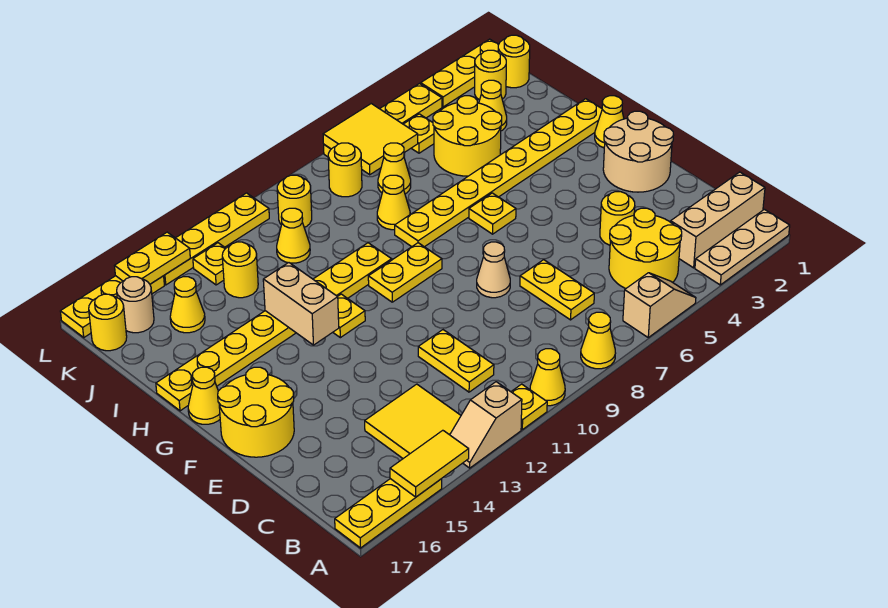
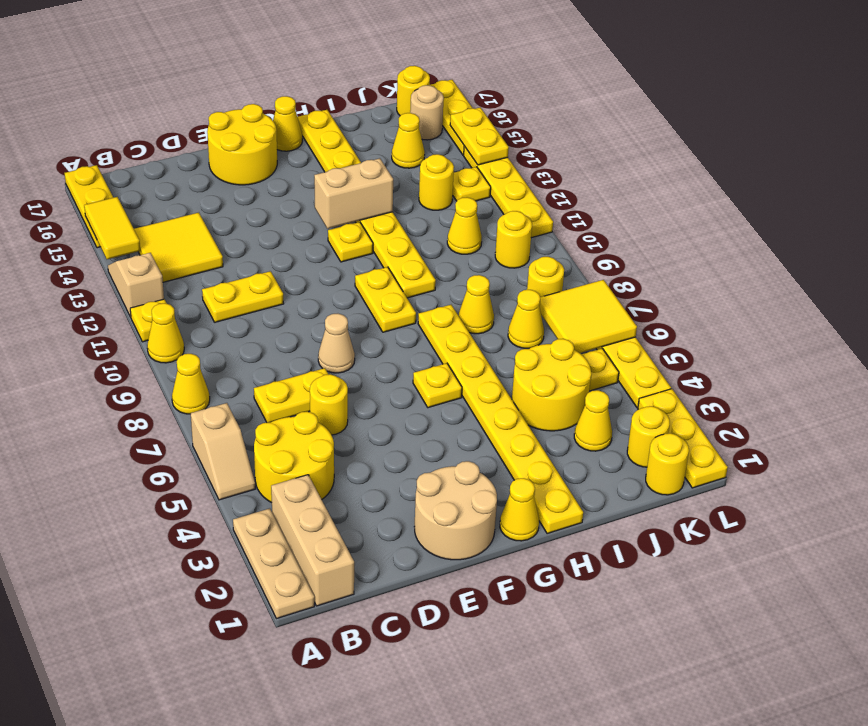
yellow round brick D4 level 1 -> yellow round brick D6 level 1

